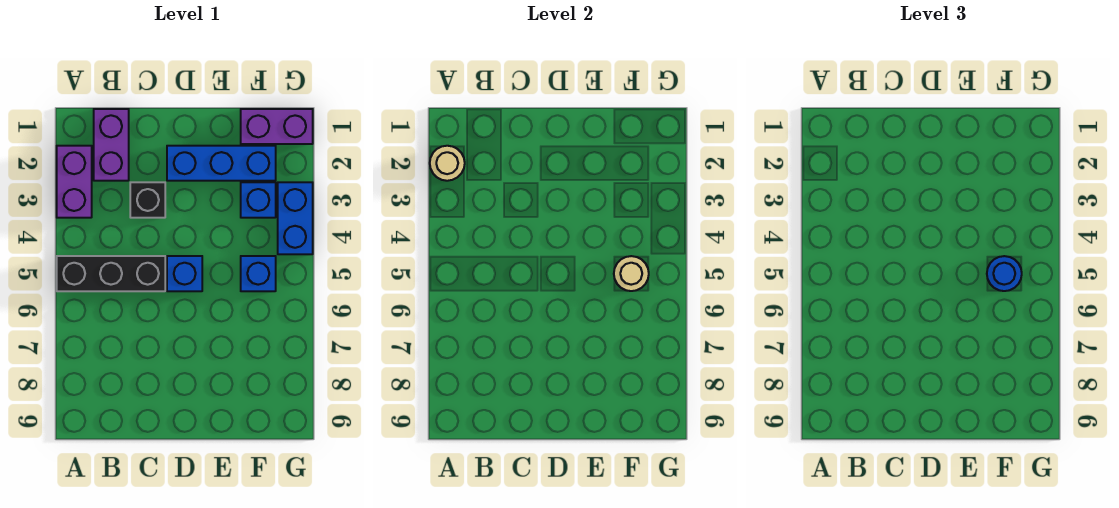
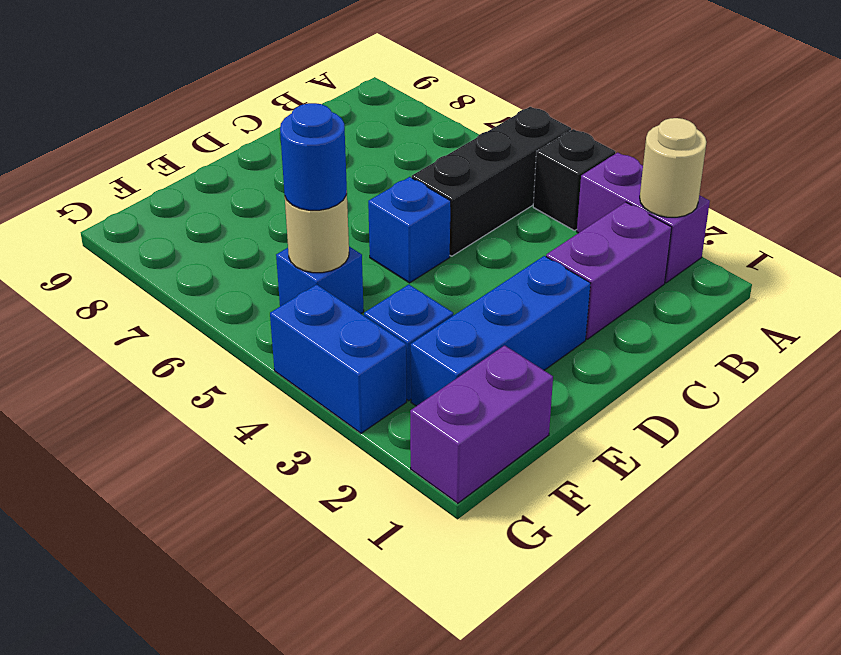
purple brick B1:B2 level 1 -> purple brick B2:C2 level 1
black brick C3 level 1 -> black brick A4 level 1

